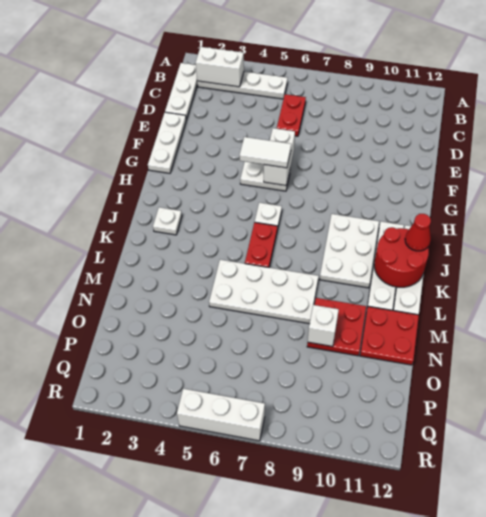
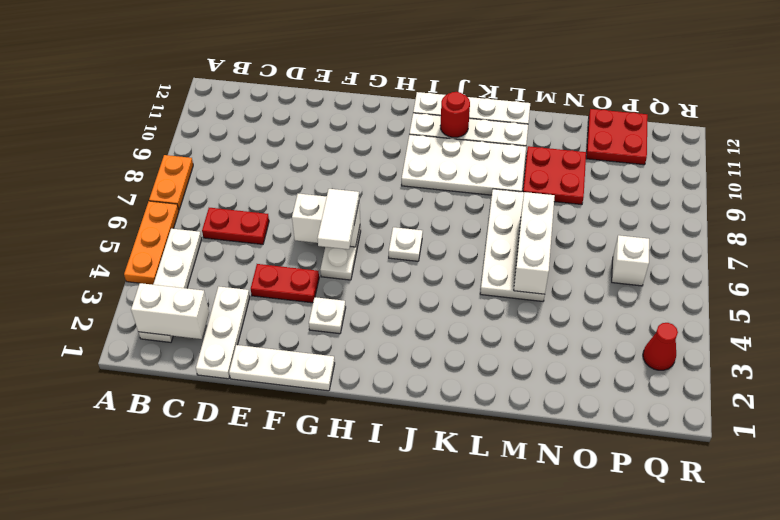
none -> orange plate A4:A6 level 1
none -> orange plate A7:A8 level 1
white plate B1:D1 level 1 -> white plate D1:D3 level 1
white brick B2:B3 level 2 -> white brick B2:C2 level 2
white plate I9:K10 level 1 -> white plate I9:L10 level 1
white plate J2 level 1 -> white plate G3 level 1
red plate J6:K6 level 1 -> red plate E4:F4 level 1
red round brick J11:K12 level 2 -> red round brick J11 level 2
red cone J12 level 3 -> red cone Q3 level 1
red plate M11:N12 level 1 -> red plate O11:P12 level 1
white brick N9 level 2 -> white brick P6 level 1
white brick R5:R7 level 1 -> white brick M5:M7 level 2

